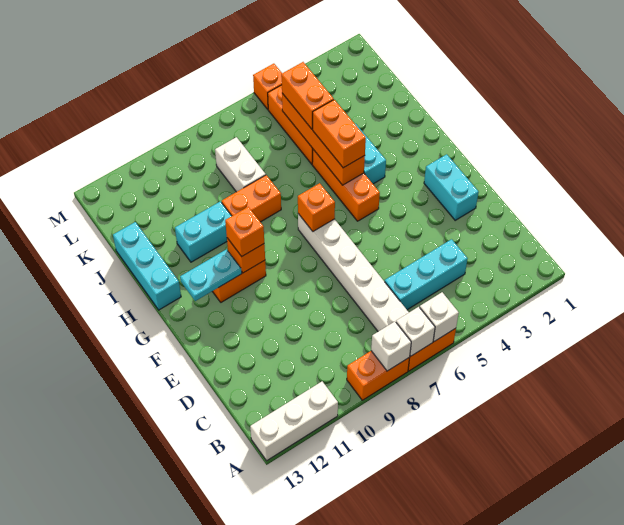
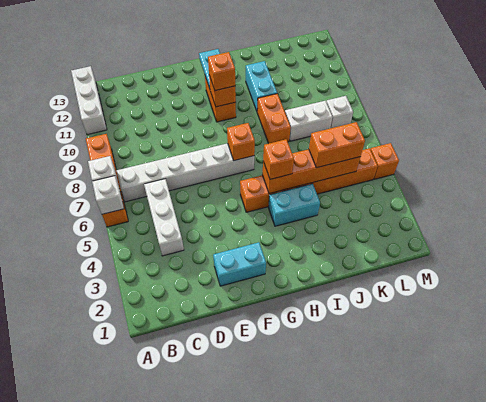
white brick A8 level 2 -> white brick L8 level 1
cyan brick C4:C6 level 1 -> white brick C4:C6 level 1
orange brick H5:I5 level 3 -> orange brick H5 level 3
cyan brick H13:J13 level 1 -> none

